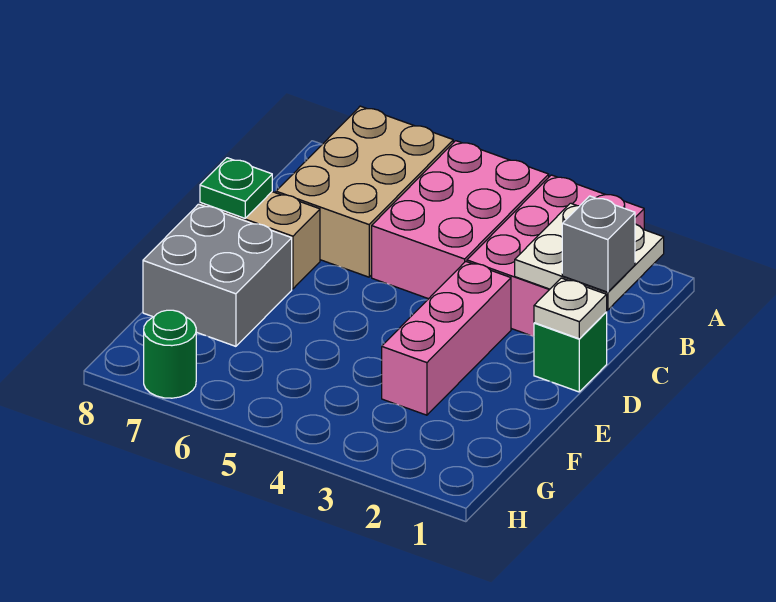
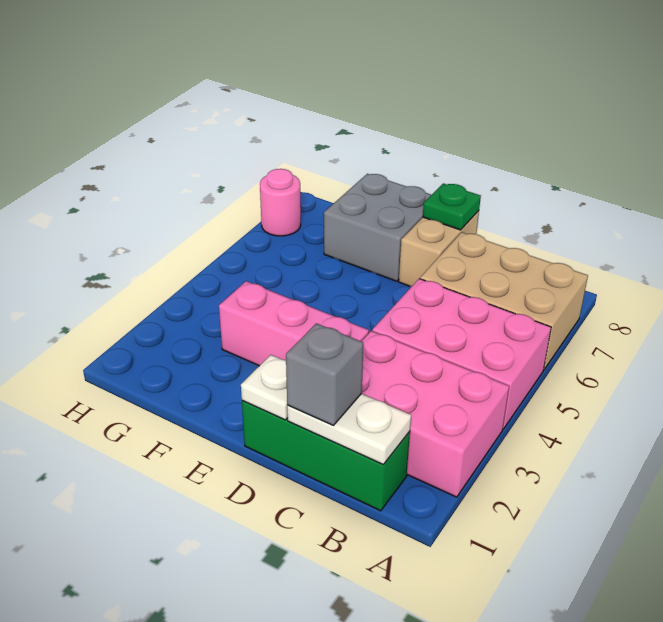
white plate B1:C2 level 2 -> white plate B1:C1 level 2
green brick D1 level 1 -> green brick B1:D1 level 1
green round brick H7 level 1 -> pink round brick H7 level 1

